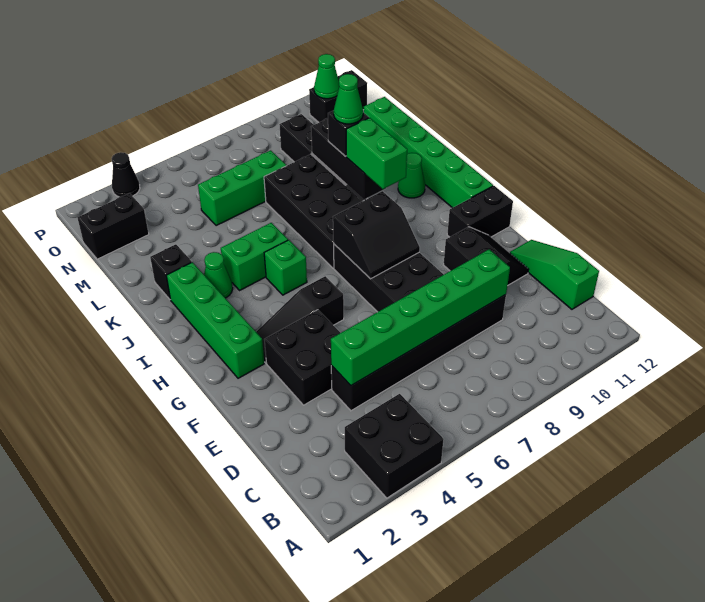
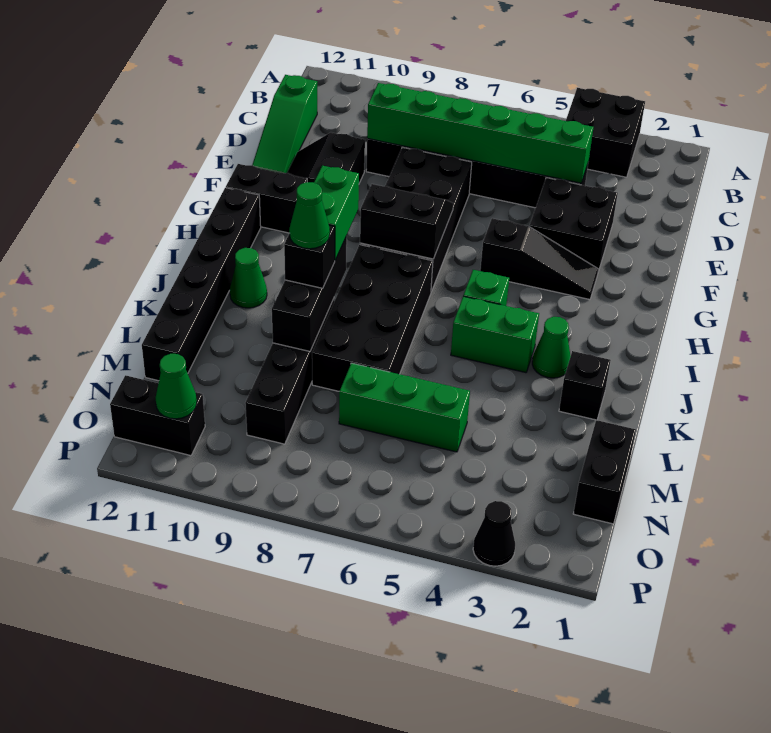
green brick G2:J2 level 1 -> none
green brick H12:M12 level 1 -> black brick H12:M12 level 1
black brick N1:N2 level 1 -> black brick M1:N1 level 1

